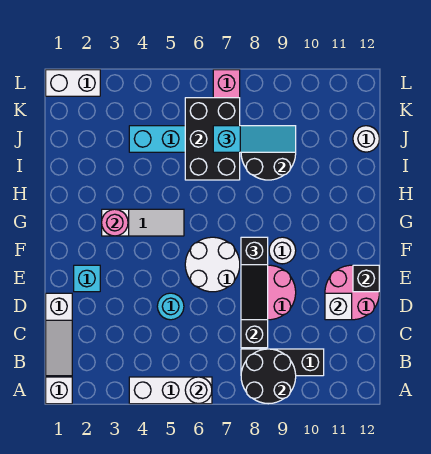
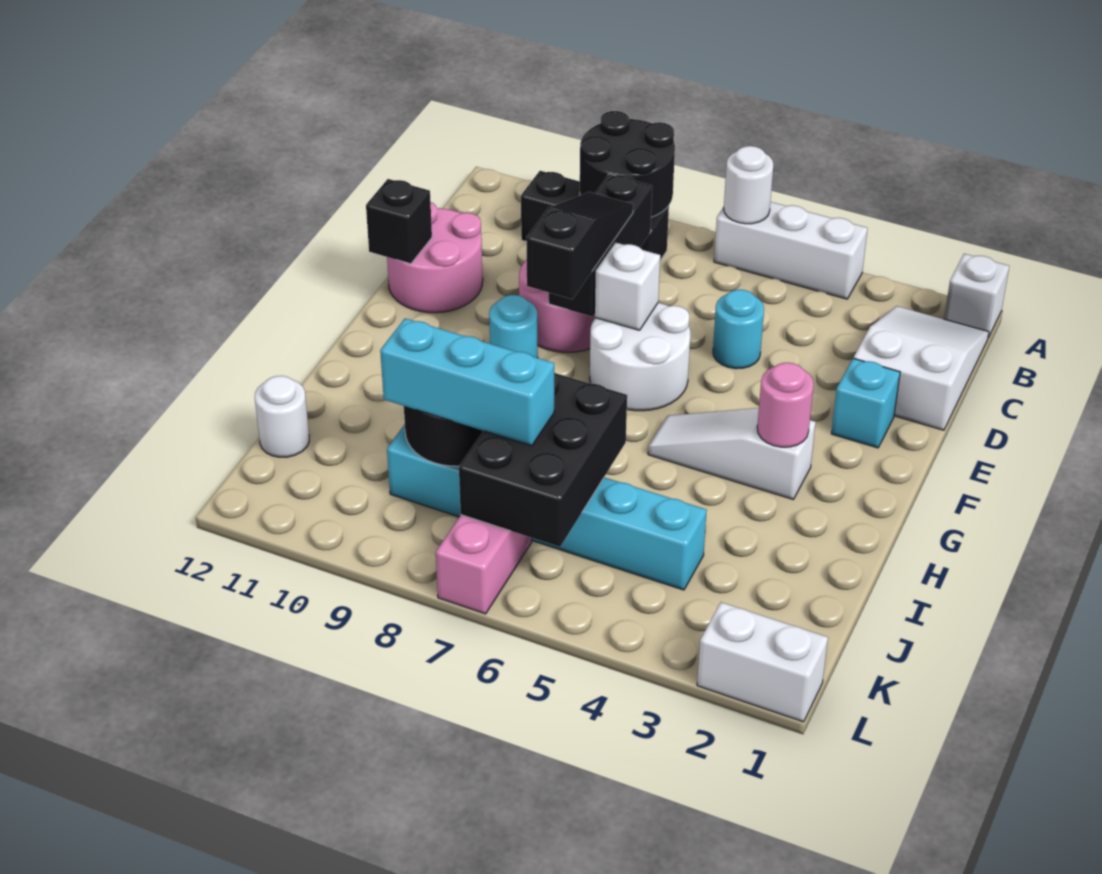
white slope B1:D1 level 1 top D -> white slope B1:D2 level 1 top D
white brick D11 level 2 -> white brick E7 level 2
white round brick F9 level 1 -> cyan round brick F9 level 1
cyan slope J7:J9 level 3 top 7 -> cyan brick J7:J9 level 3

